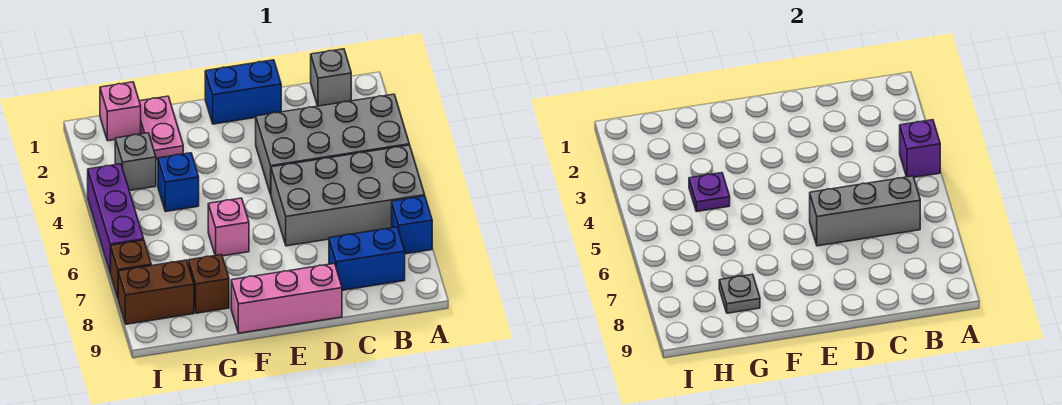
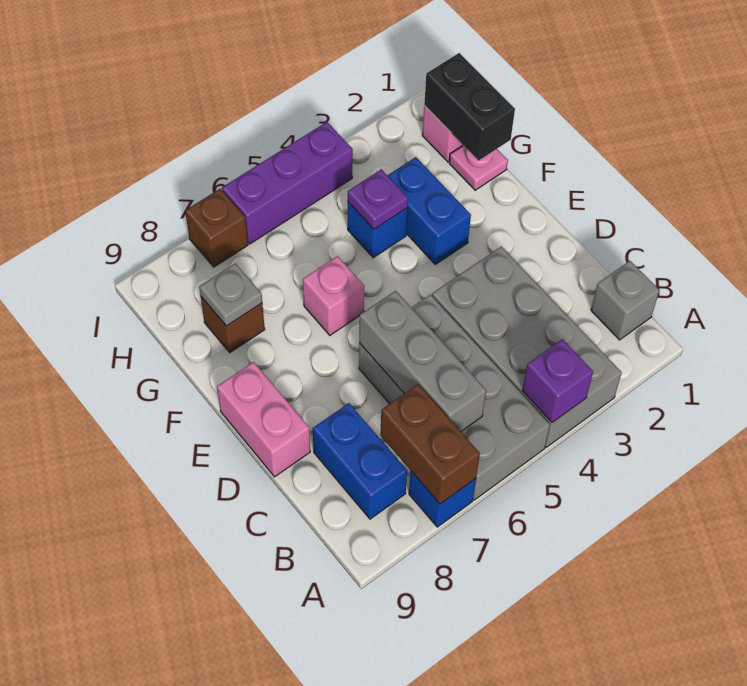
blue brick D1:E1 level 1 -> blue brick F3:G3 level 1
pink brick D9:F9 level 1 -> pink brick D9:E9 level 1
pink plate G1:G2 level 1 -> pink plate G1 level 1
none -> black brick G1:H1 level 2
grey brick H3 level 1 -> none
brown brick H8:I8 level 1 -> brown brick A7:B7 level 2

